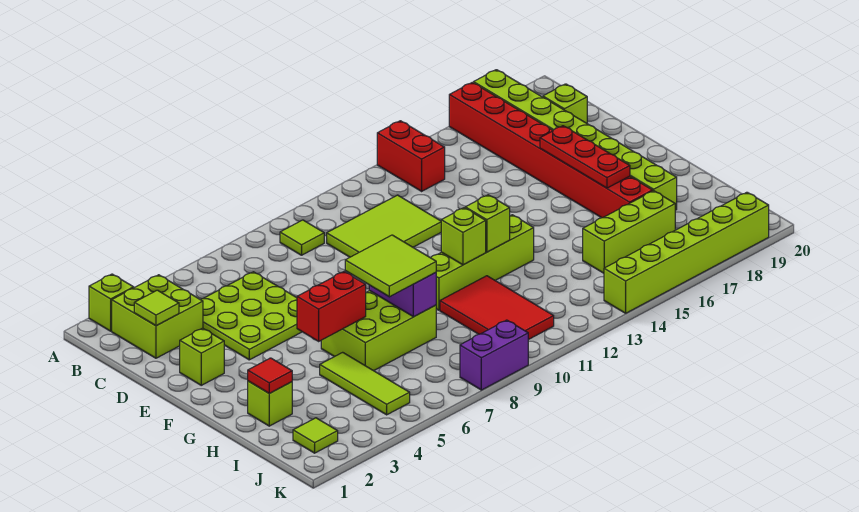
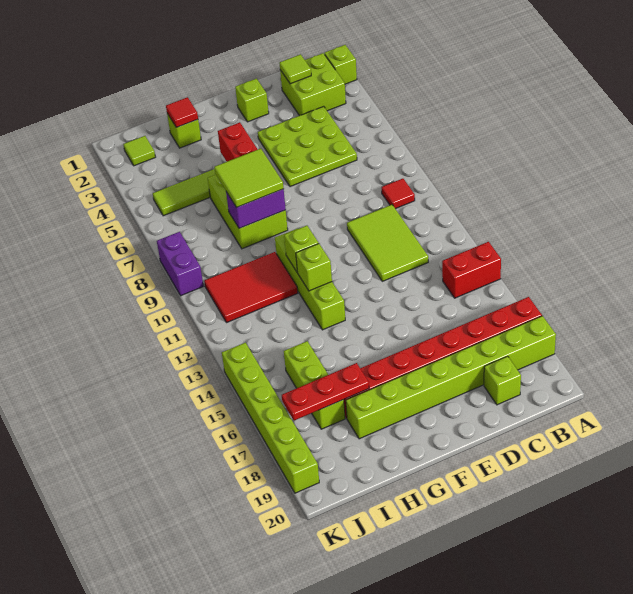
lime tile B9 level 1 -> red tile B9 level 1
red plate E17:G17 level 2 -> red plate H17:J17 level 2

